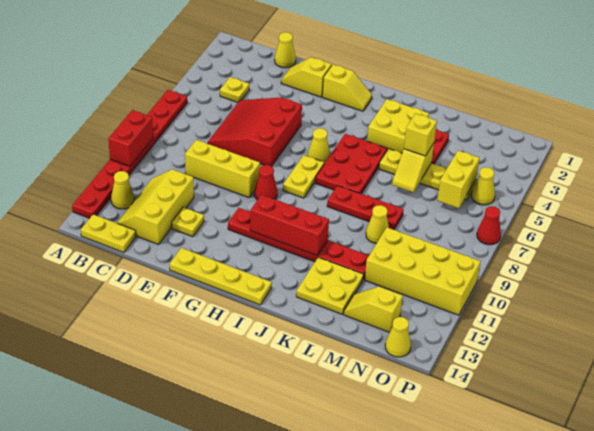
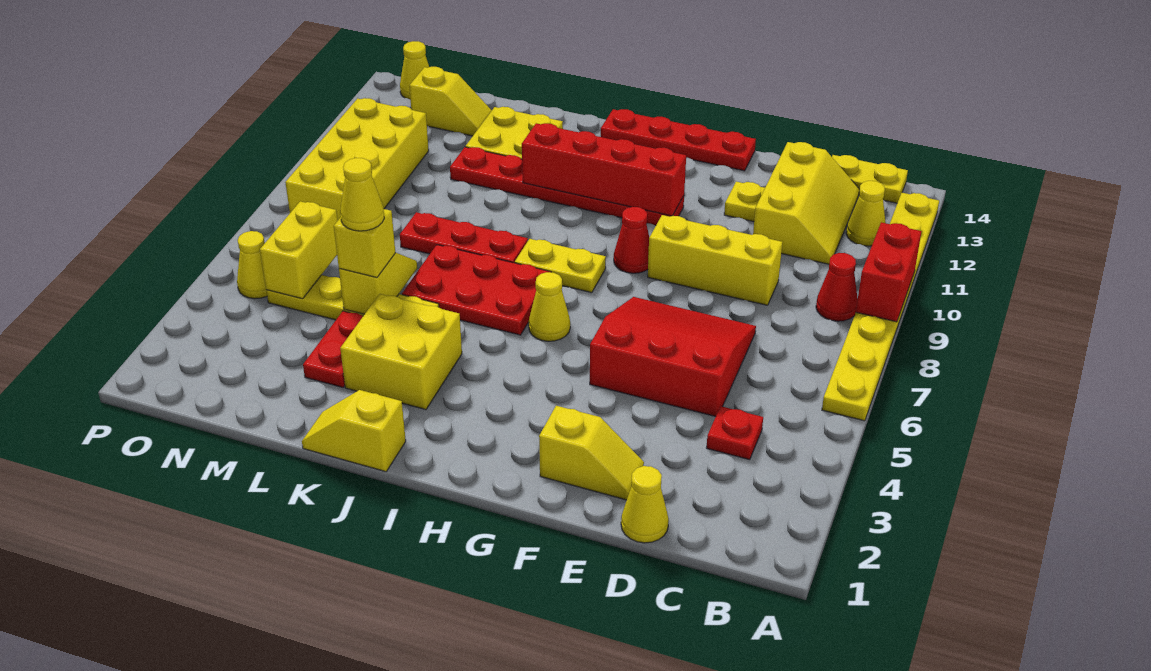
red plate A6:A13 level 1 -> yellow plate A6:A13 level 1
yellow plate C4 level 1 -> red plate C4 level 1
red slope D5:F7 level 1 top F -> red slope D5:F7 level 1 top 5
yellow plate F14:I14 level 1 -> red plate F14:I14 level 1
yellow slope G2:H2 level 1 top G -> yellow slope J1:K1 level 1 top J
yellow plate H7:H8 level 1 -> yellow plate H8:I8 level 1
red brick H11:J11 level 2 -> red brick G11:J11 level 2
red plate I5:J7 level 1 -> red plate I6:K7 level 1
yellow cone L9 level 1 -> yellow cone L5 level 4
yellow brick M10:P11 level 1 -> yellow brick N8:O11 level 1
red cone P7 level 1 -> red cone B9 level 1

